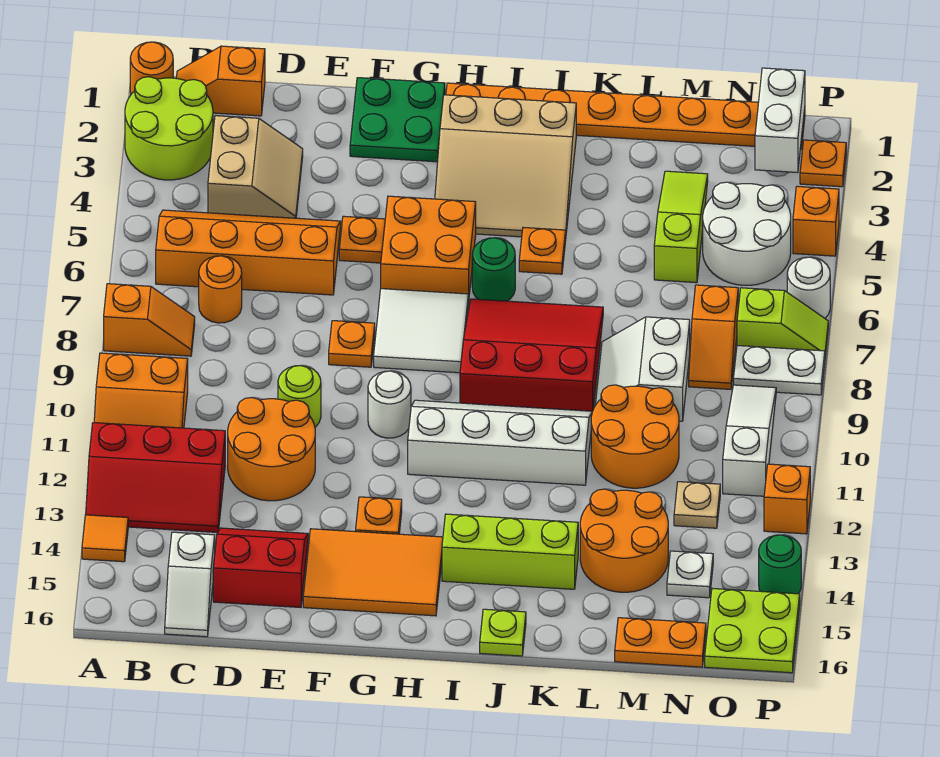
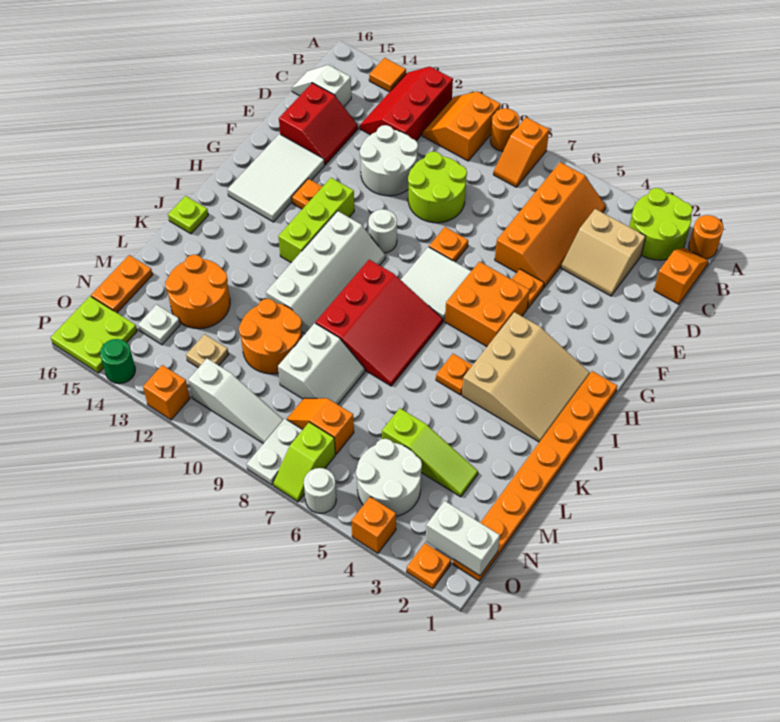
orange round brick C7 level 1 -> orange round brick A9 level 1
orange round brick D11:E12 level 1 -> white round brick D11:E12 level 1
lime round brick E10 level 1 -> lime round brick D9:E10 level 1
green plate F1:G2 level 1 -> none
orange tile F14:H15 level 1 -> white tile F14:H15 level 1
tan slope H2:J4 level 1 top 2 -> tan slope H2:J4 level 1 top 4
green round brick I6 level 1 -> none
lime brick I14:K14 level 1 -> lime brick G12:I12 level 1
white slope L8:M9 level 1 top M -> white slope L8:M9 level 1 top 9

